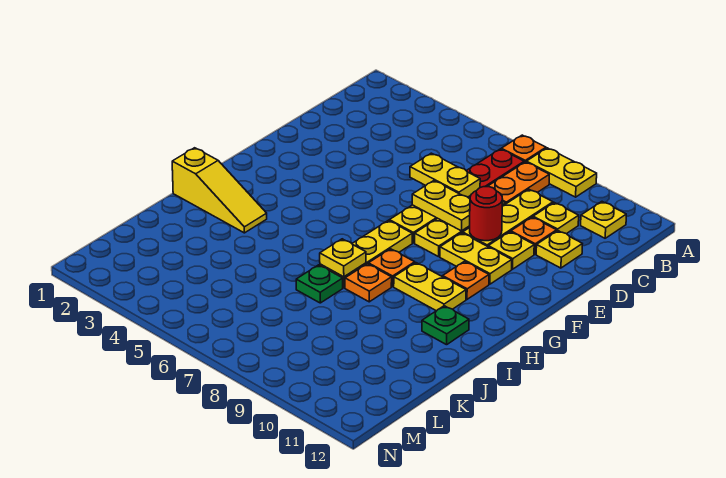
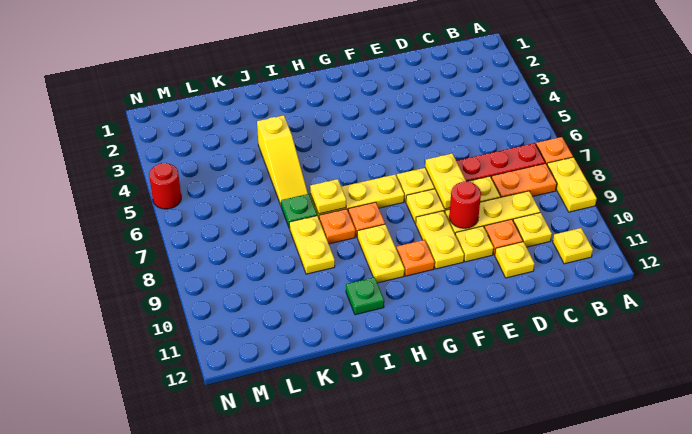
yellow plate D6:D7 level 2 -> yellow plate J8:J9 level 1
yellow slope I1:I3 level 1 top 1 -> yellow slope J4:J6 level 1 top 4
none -> red round brick N5 level 1

